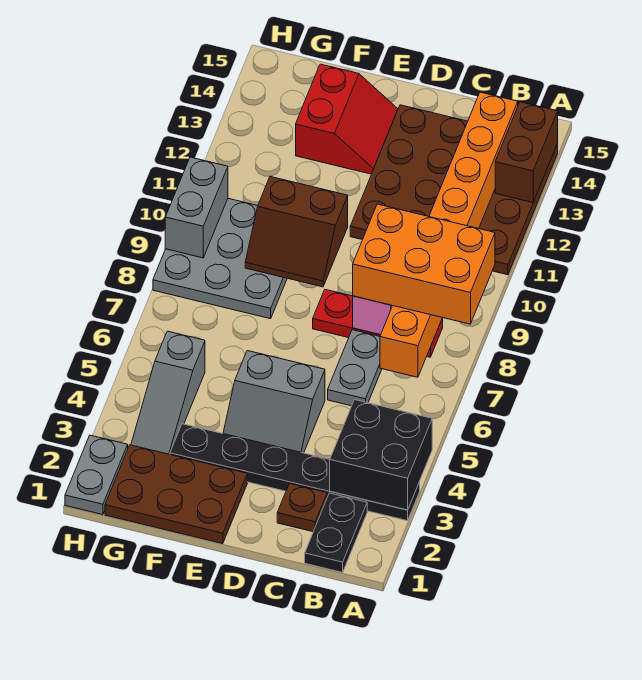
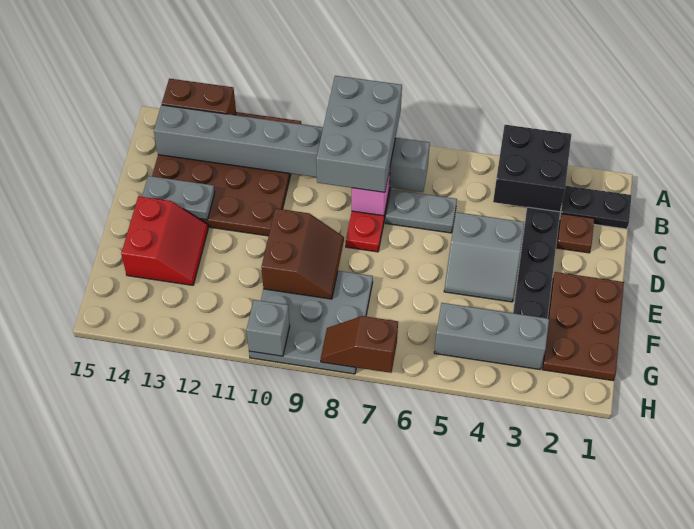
orange brick A8:C9 level 3 -> grey brick A8:C9 level 3
orange brick B7:B14 level 2 -> grey brick B7:B14 level 2
grey slope D4:E5 level 1 top 5 -> grey slope D4:E5 level 1 top D
red slope E13:F14 level 1 top F -> red slope E13:F14 level 1 top 14
grey slope G3:G5 level 1 top 5 -> grey brick G3:G5 level 1
grey plate H1:H2 level 1 -> grey plate D13:D14 level 2
none -> brown slope H7:H8 level 2 top 7
grey brick H9:H10 level 2 -> grey brick H10 level 2

